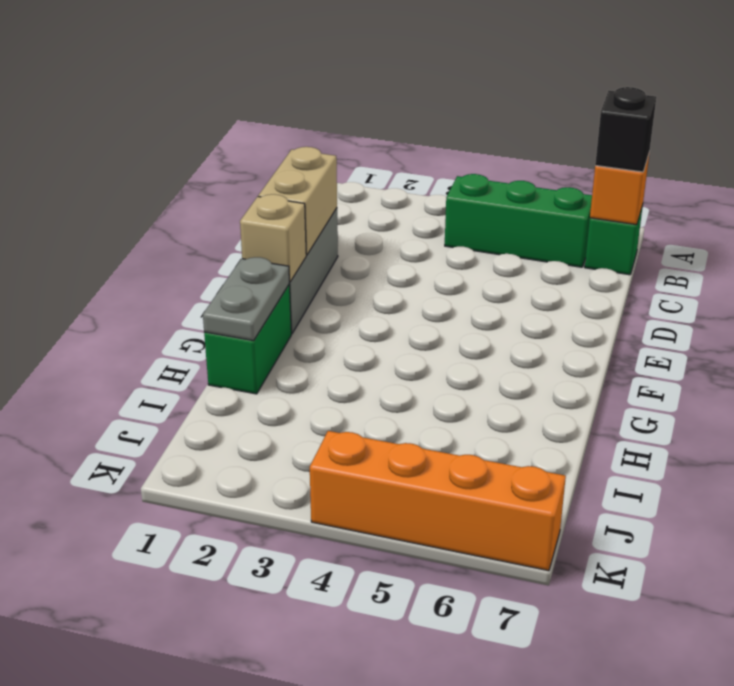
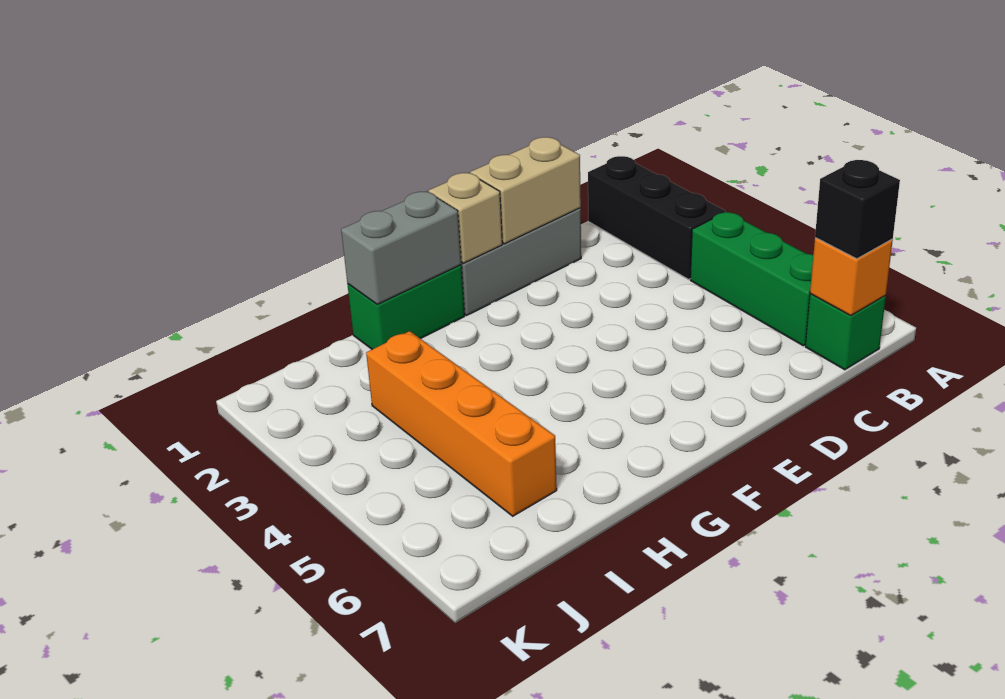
none -> black brick B1:B3 level 1
grey plate G1:H1 level 2 -> grey brick G1:H1 level 2
orange brick K4:K7 level 1 -> orange brick I3:I6 level 1

